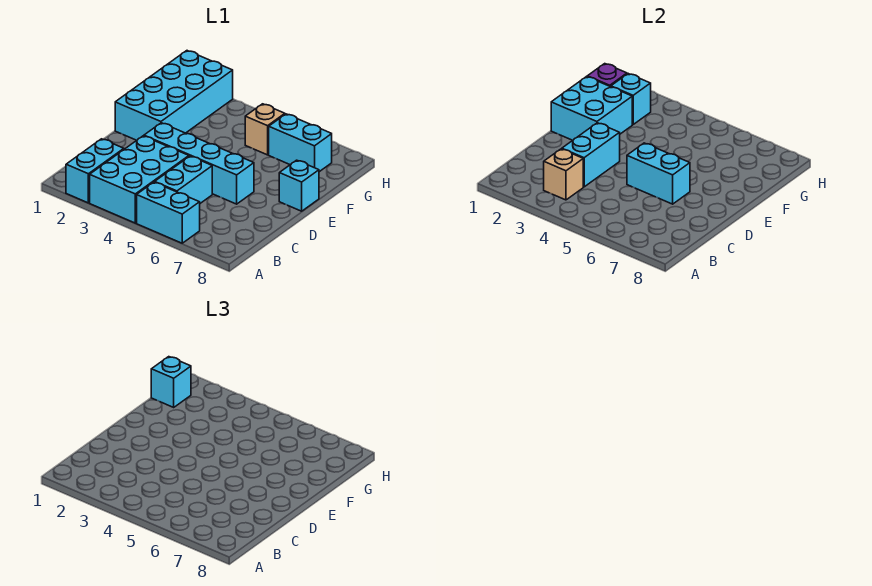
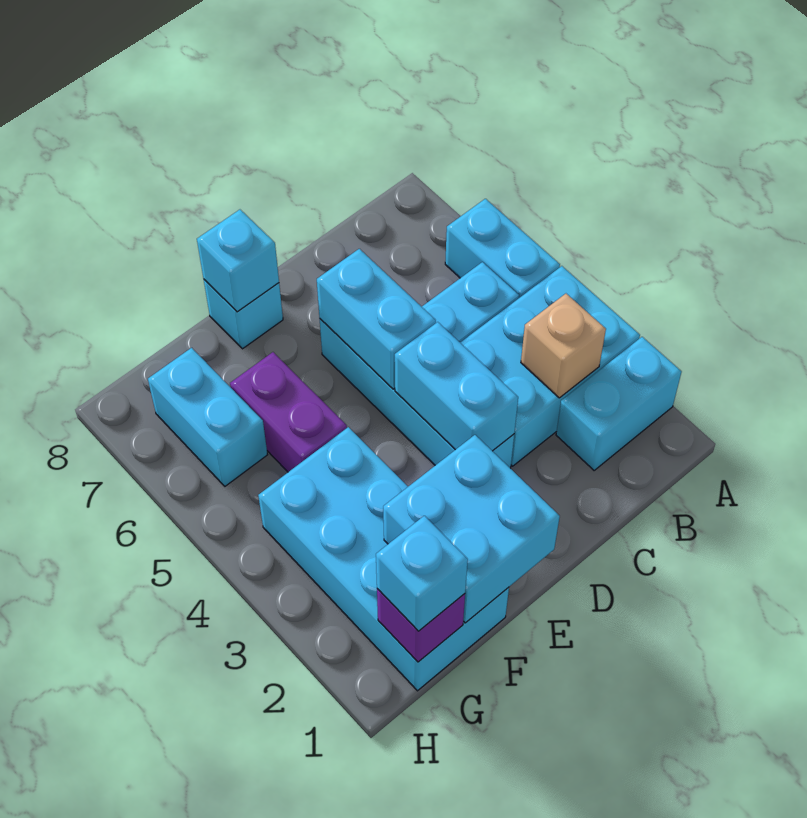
cyan brick C3:D3 level 2 -> cyan brick D3:D4 level 2
cyan brick E1:H2 level 1 -> cyan brick F1:G4 level 1
none -> purple brick F5:F6 level 1
cyan brick G2 level 2 -> cyan brick E8 level 2
tan brick G5 level 1 -> none

